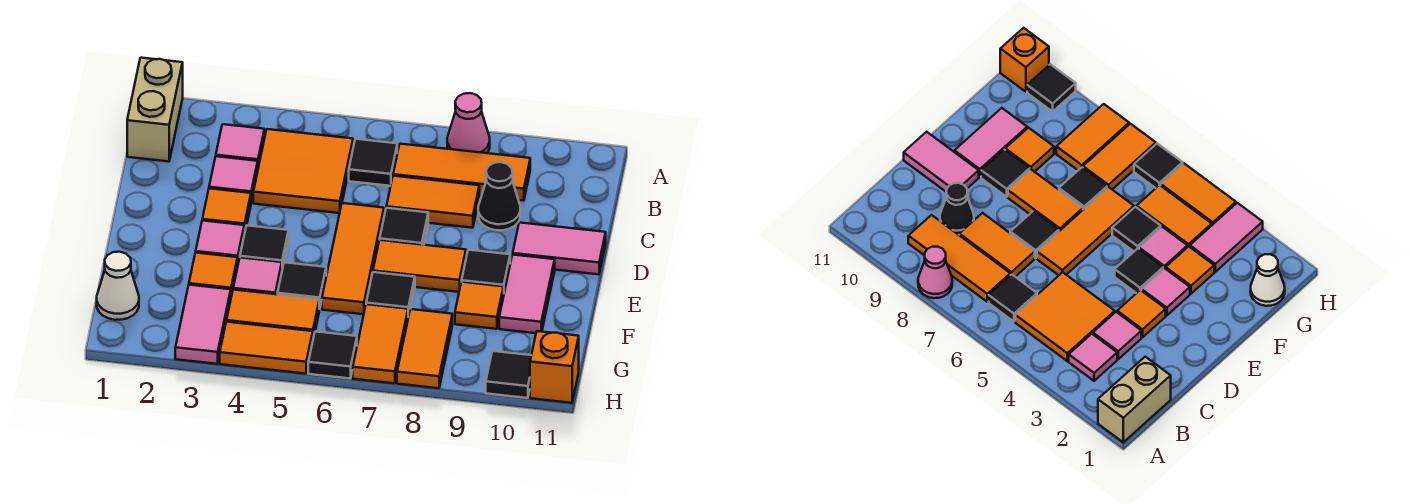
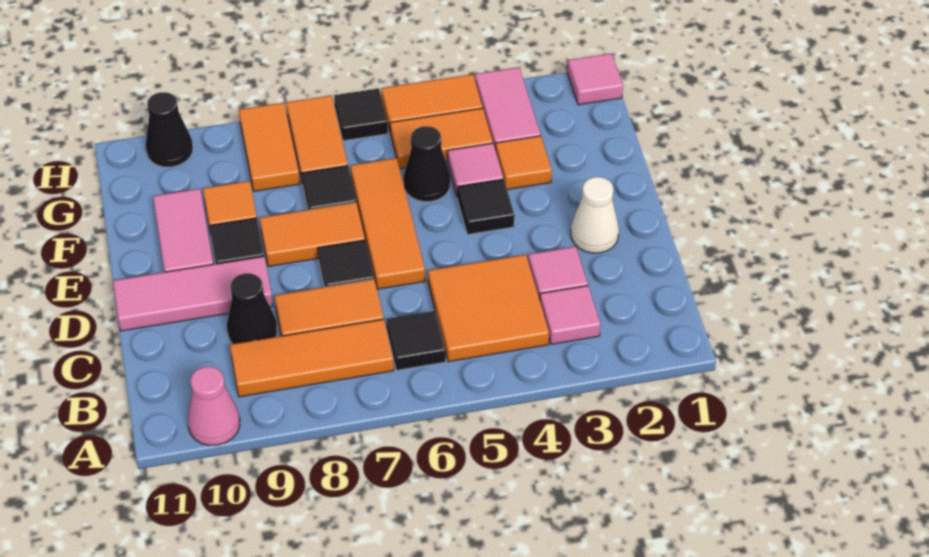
tan brick A1:B1 level 1 -> none
pink cone A8 level 1 -> pink cone A10 level 1
orange tile D3 level 1 -> none
pink tile D10:D11 level 1 -> pink tile D9:D11 level 1
pink tile E3 level 1 -> pink tile H1 level 1
black tile F5 level 1 -> black cone F5 level 1
white cone G1 level 1 -> white cone D2 level 1
black tile H10 level 1 -> black cone H10 level 1
orange brick H11 level 1 -> none

